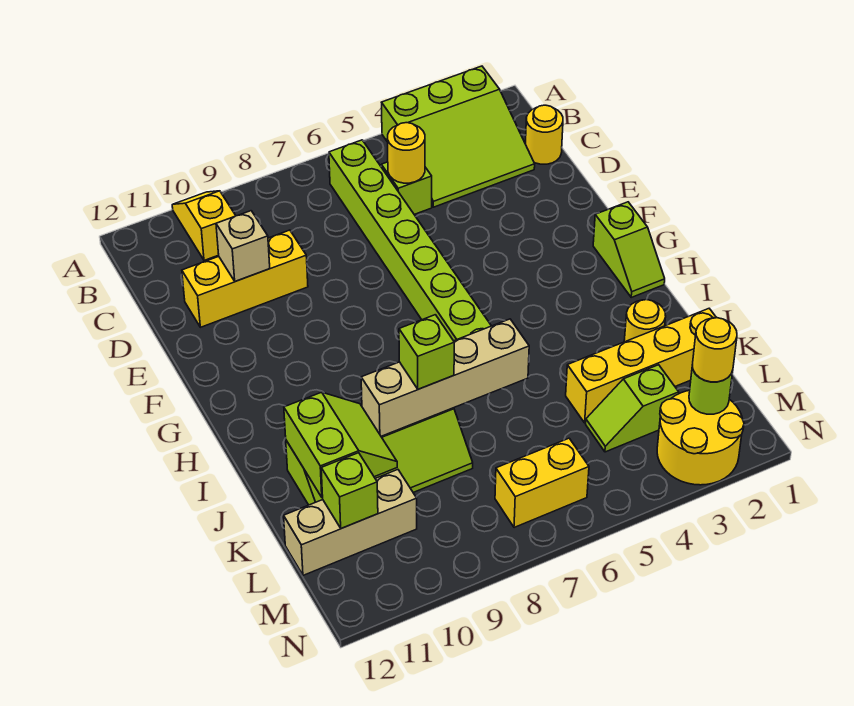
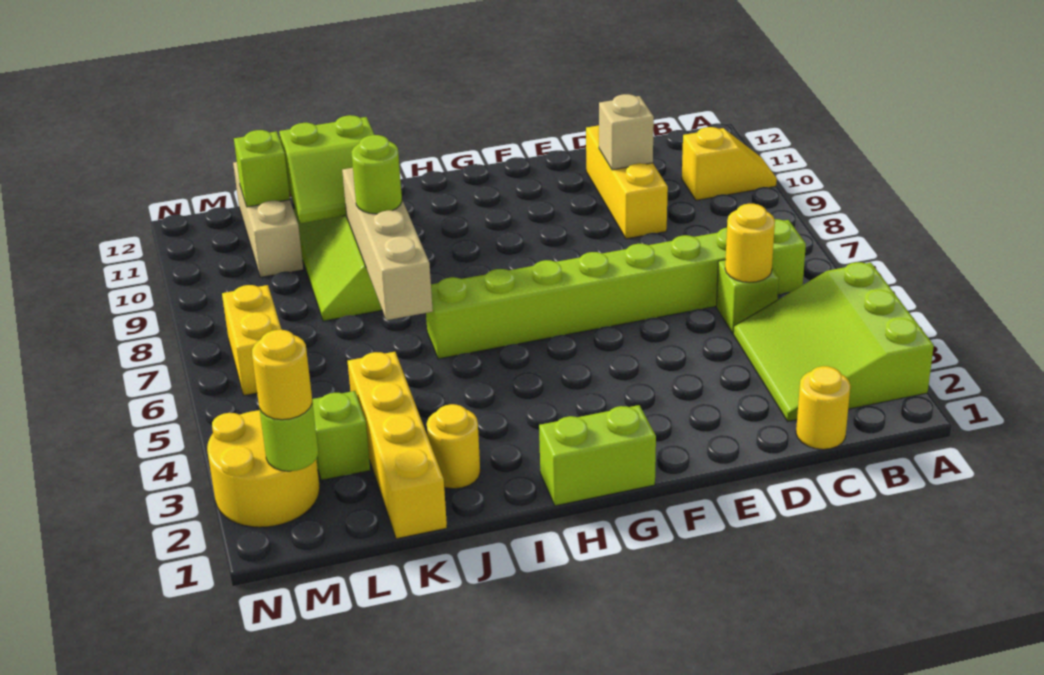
lime slope G1:H1 level 1 top G -> lime brick G1:H1 level 1
lime brick J8 level 3 -> lime round brick J8 level 3

